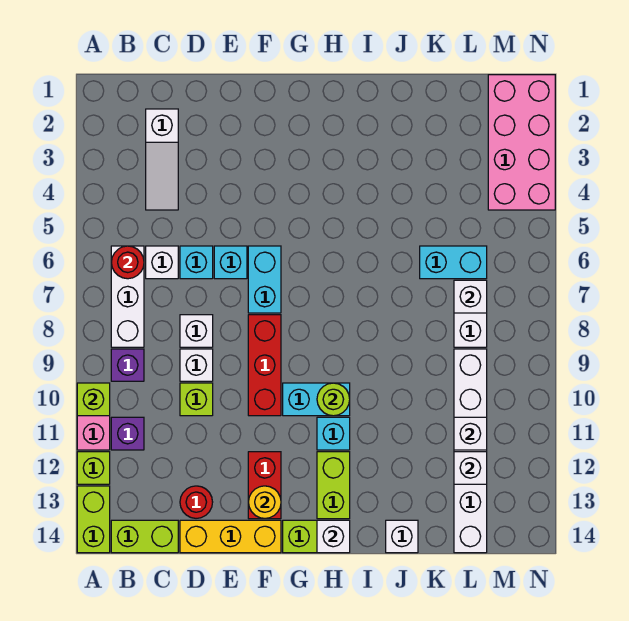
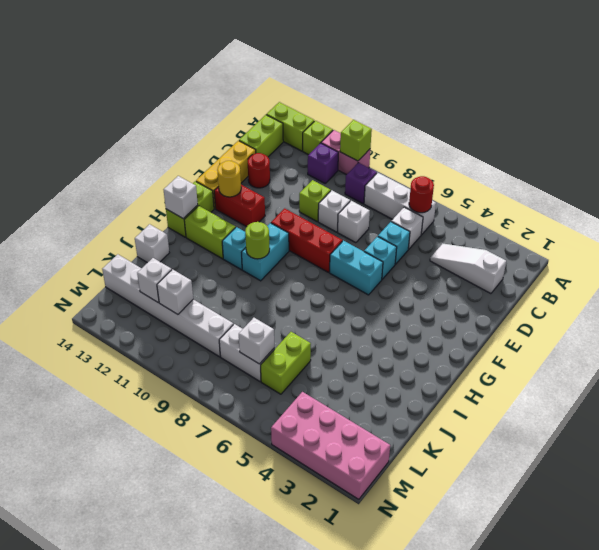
cyan brick K6:L6 level 1 -> lime brick K6:L6 level 1

